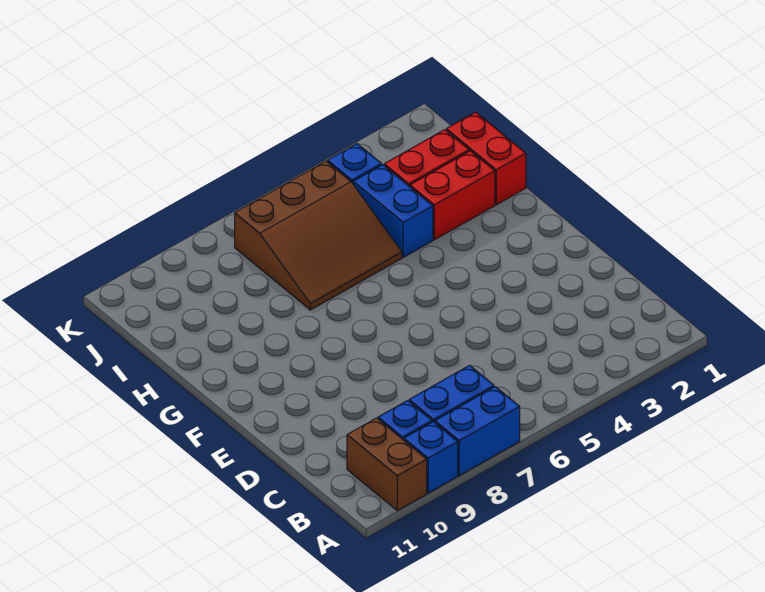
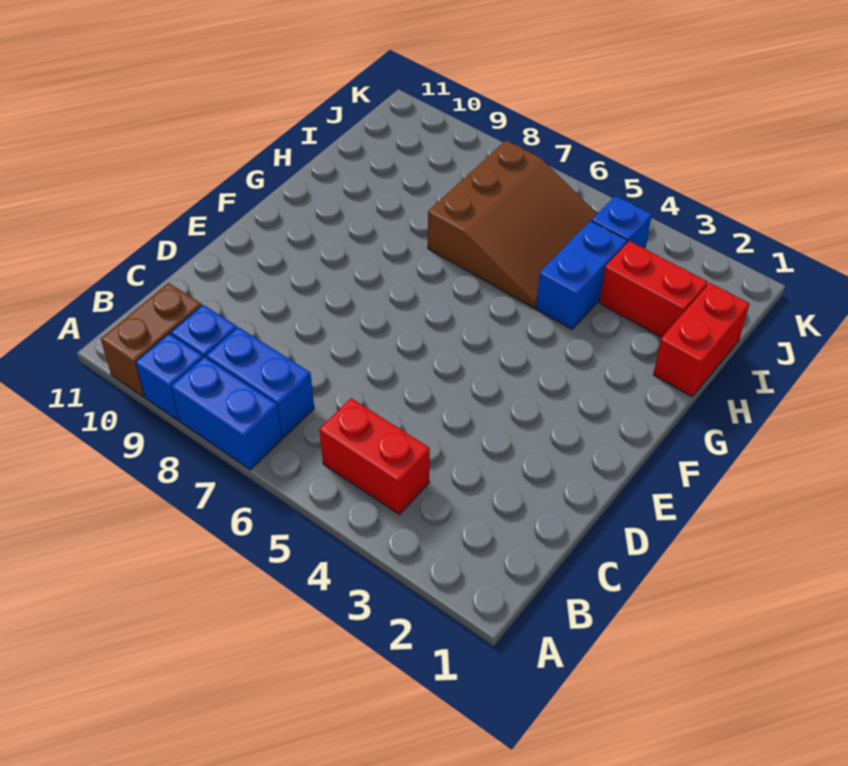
red brick H2:H3 level 1 -> red brick B4:B5 level 1
brown slope H5:J7 level 1 top J -> brown slope H5:J7 level 1 top 7

